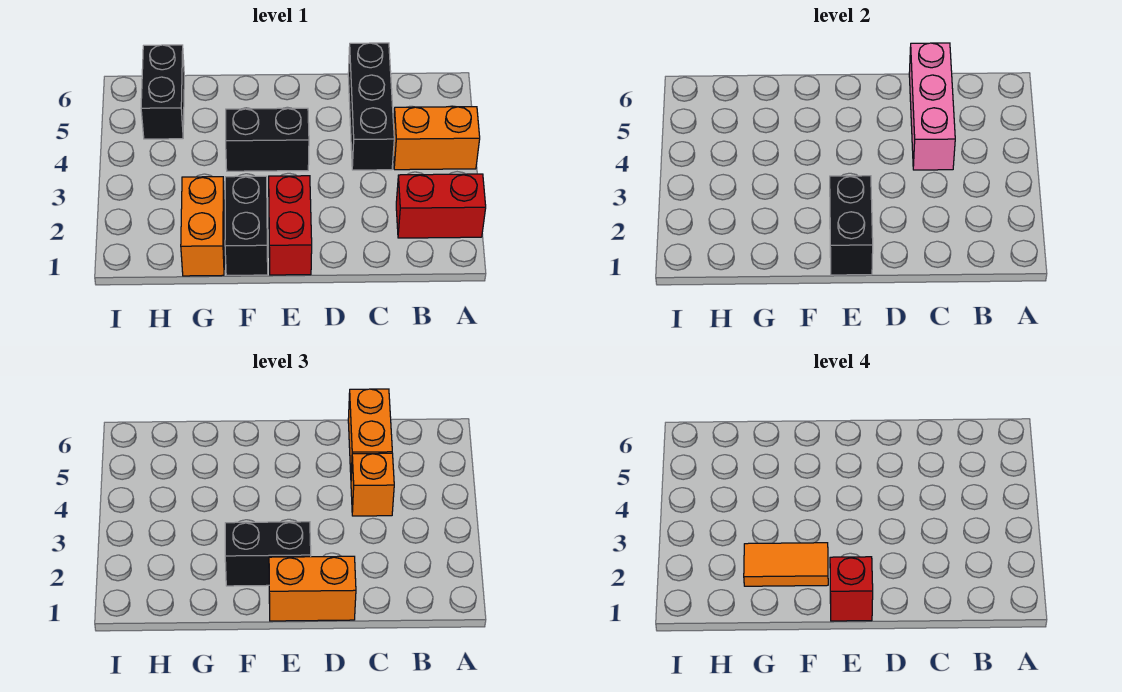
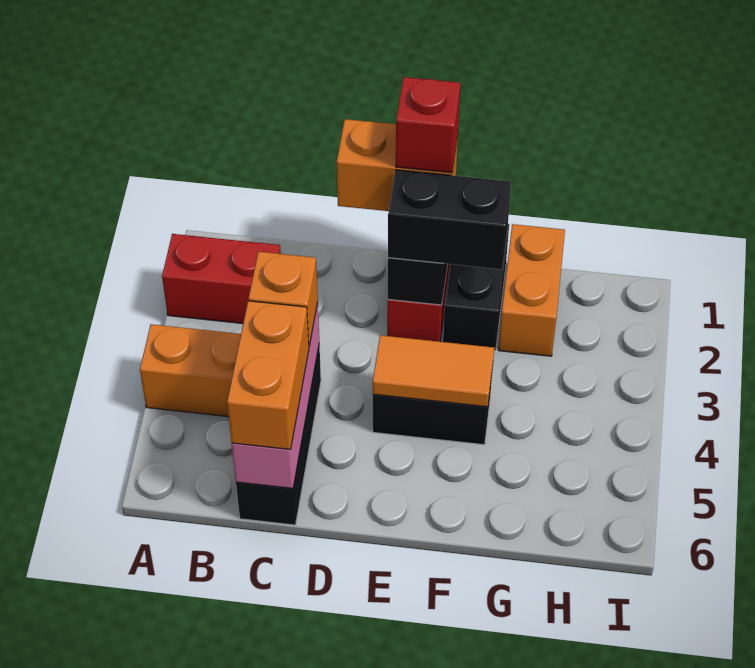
orange tile F2:G2 level 4 -> orange tile E4:F4 level 2
black brick H5:H6 level 1 -> none

